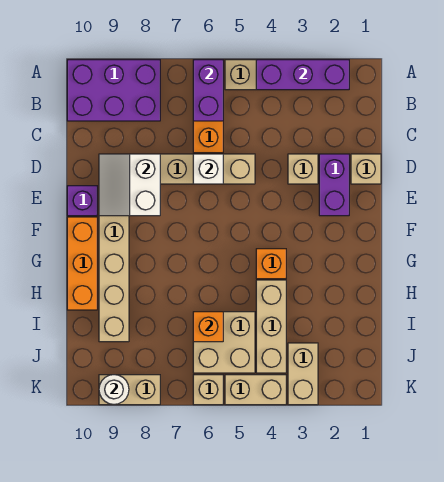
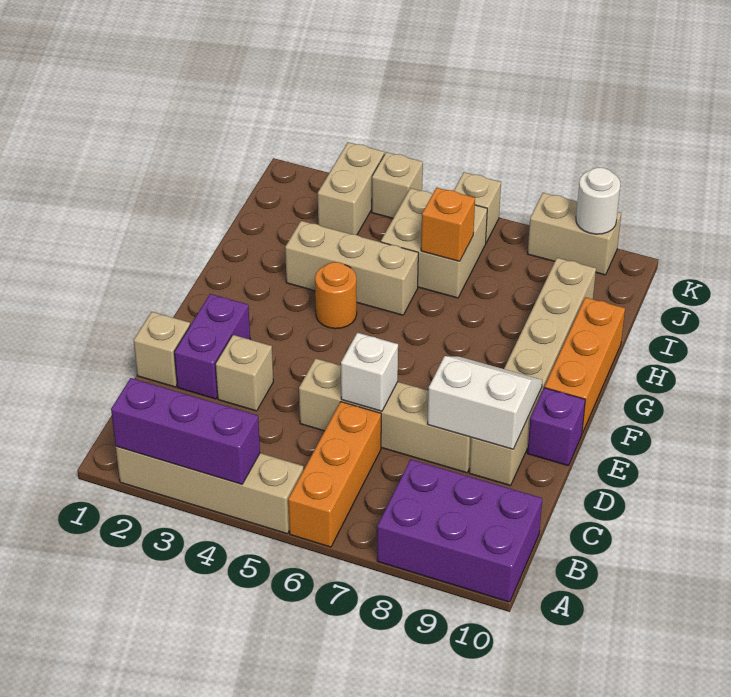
purple brick A6:B6 level 2 -> none
white slope D8:E9 level 2 top 8 -> white slope D8:E9 level 2 top D
orange brick G4 level 1 -> orange round brick G4 level 1
tan brick H4:J4 level 1 -> tan brick H3:H5 level 1
tan brick K4:K5 level 1 -> tan brick K4 level 1

